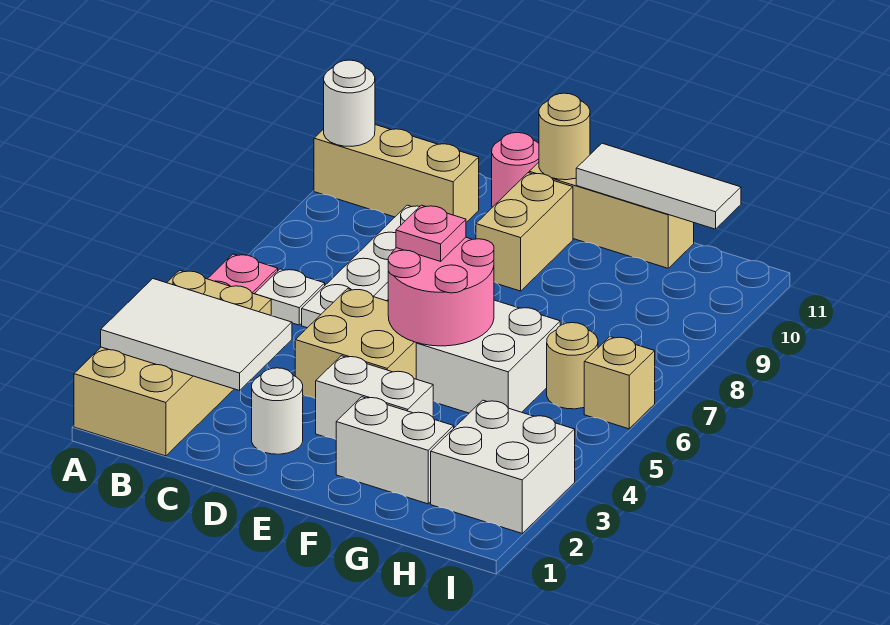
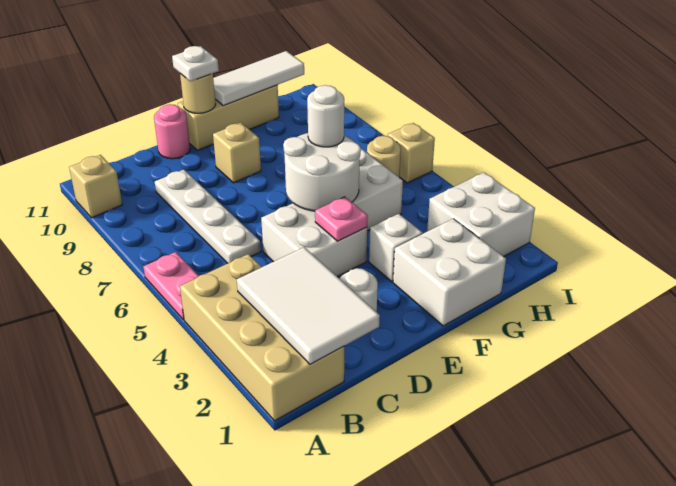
white tile A2:C3 level 2 -> white tile B1:C3 level 2
tan brick A10:C10 level 1 -> tan brick A10 level 1
white round brick A10 level 2 -> white round brick F6 level 3
white plate B6 level 1 -> white plate E11 level 3
tan brick D4:E5 level 1 -> white brick D4:E5 level 1
white brick E3:F3 level 1 -> white brick F3 level 1
pink round brick E5:F6 level 2 -> white round brick E5:F6 level 2
pink plate E6 level 3 -> pink plate E4 level 2
tan brick E9:E10 level 1 -> tan brick E9 level 1
white brick F2:G2 level 1 -> white brick F1:G2 level 1

